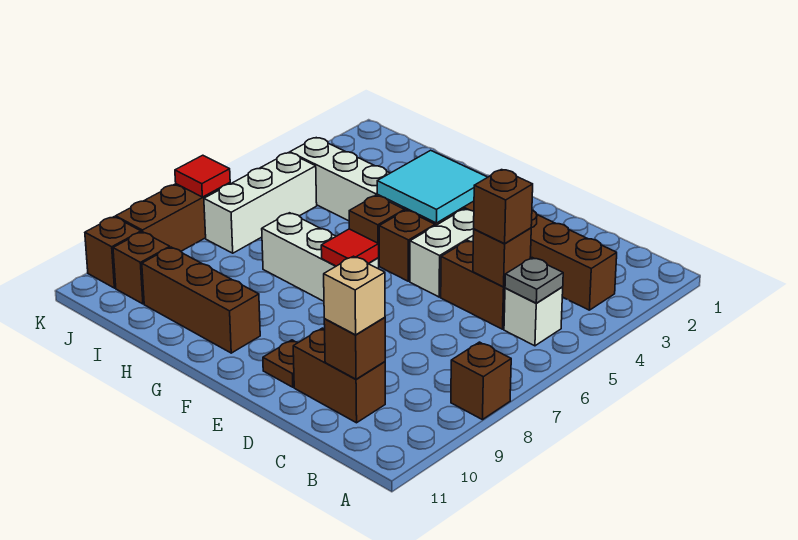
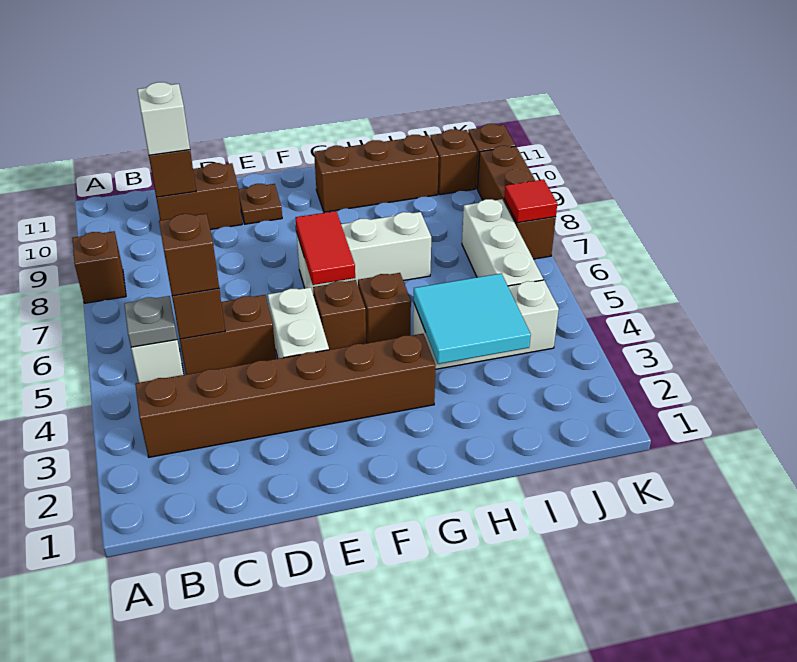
tan brick C10 level 3 -> white brick C10 level 3
cyan tile F3:G4 level 2 -> cyan tile H3:I4 level 2
red tile F7 level 2 -> red tile F6:F7 level 2

